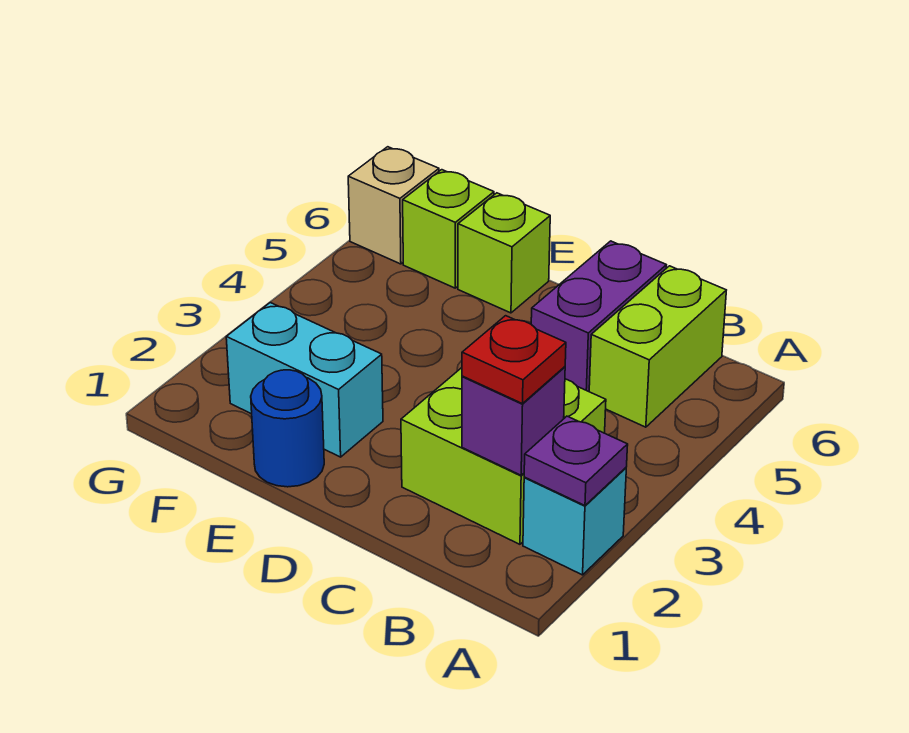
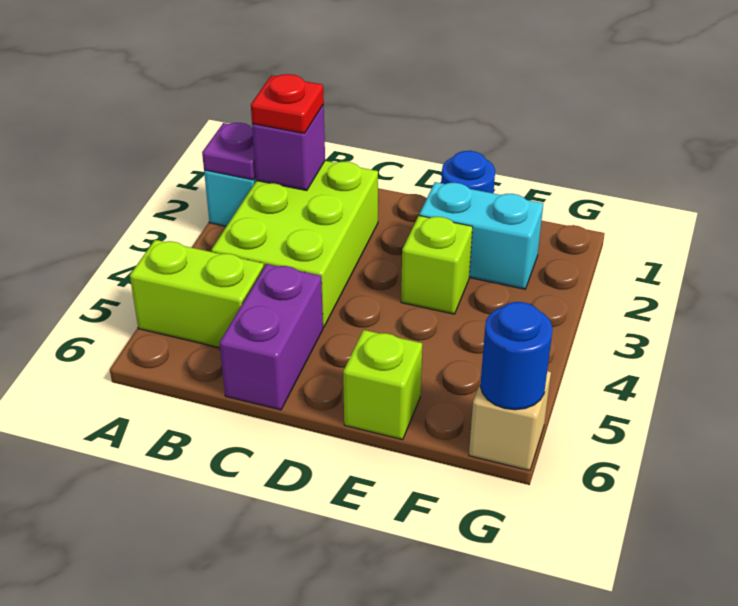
lime brick B2:C3 level 1 -> lime brick B2:C4 level 1
lime brick B5:B6 level 1 -> lime brick A5:B5 level 1
lime brick F6 level 1 -> lime brick E3 level 1
none -> blue round brick G6 level 2

